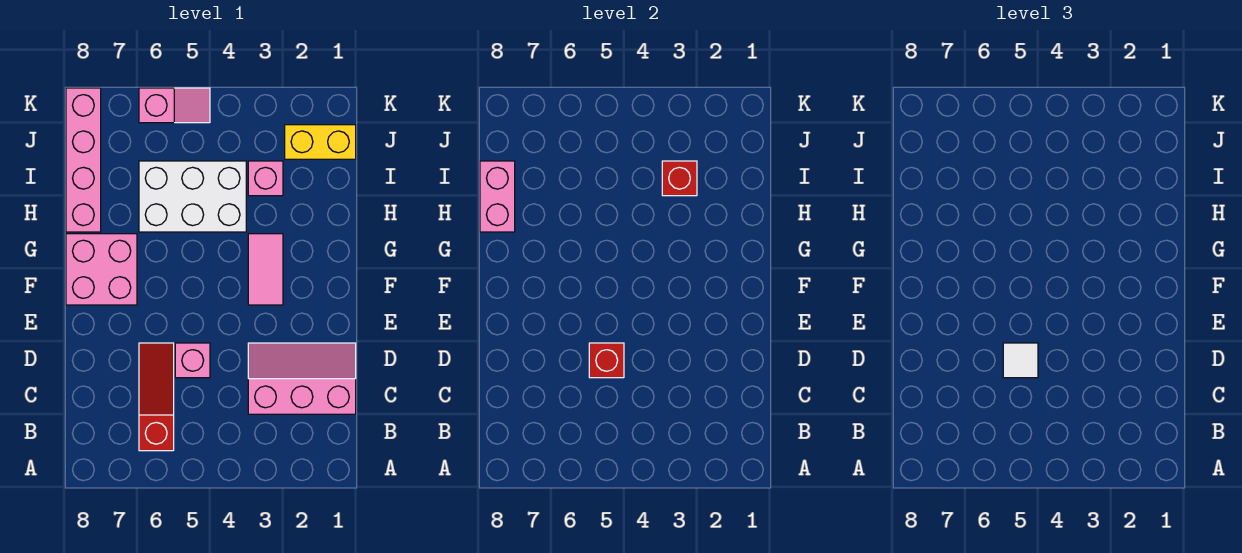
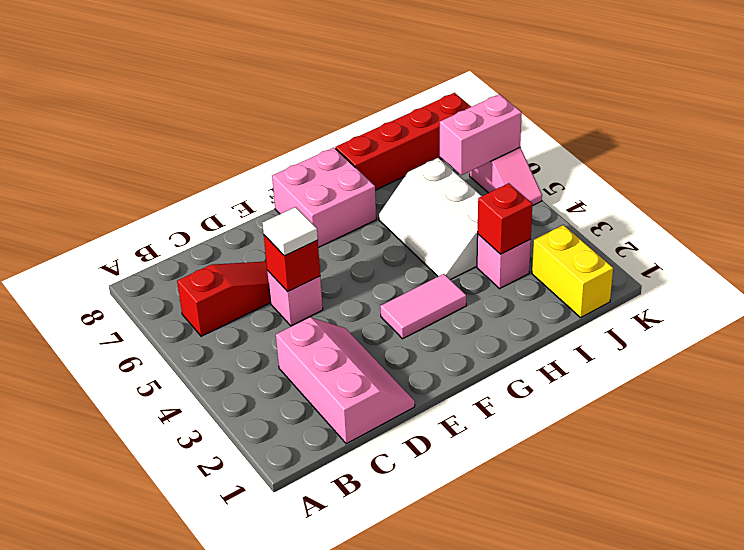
white brick H4:I6 level 1 -> white slope H4:I6 level 1 top I
pink brick H8:K8 level 1 -> red brick H8:K8 level 1
pink brick H8:I8 level 2 -> pink brick J6:K6 level 2

